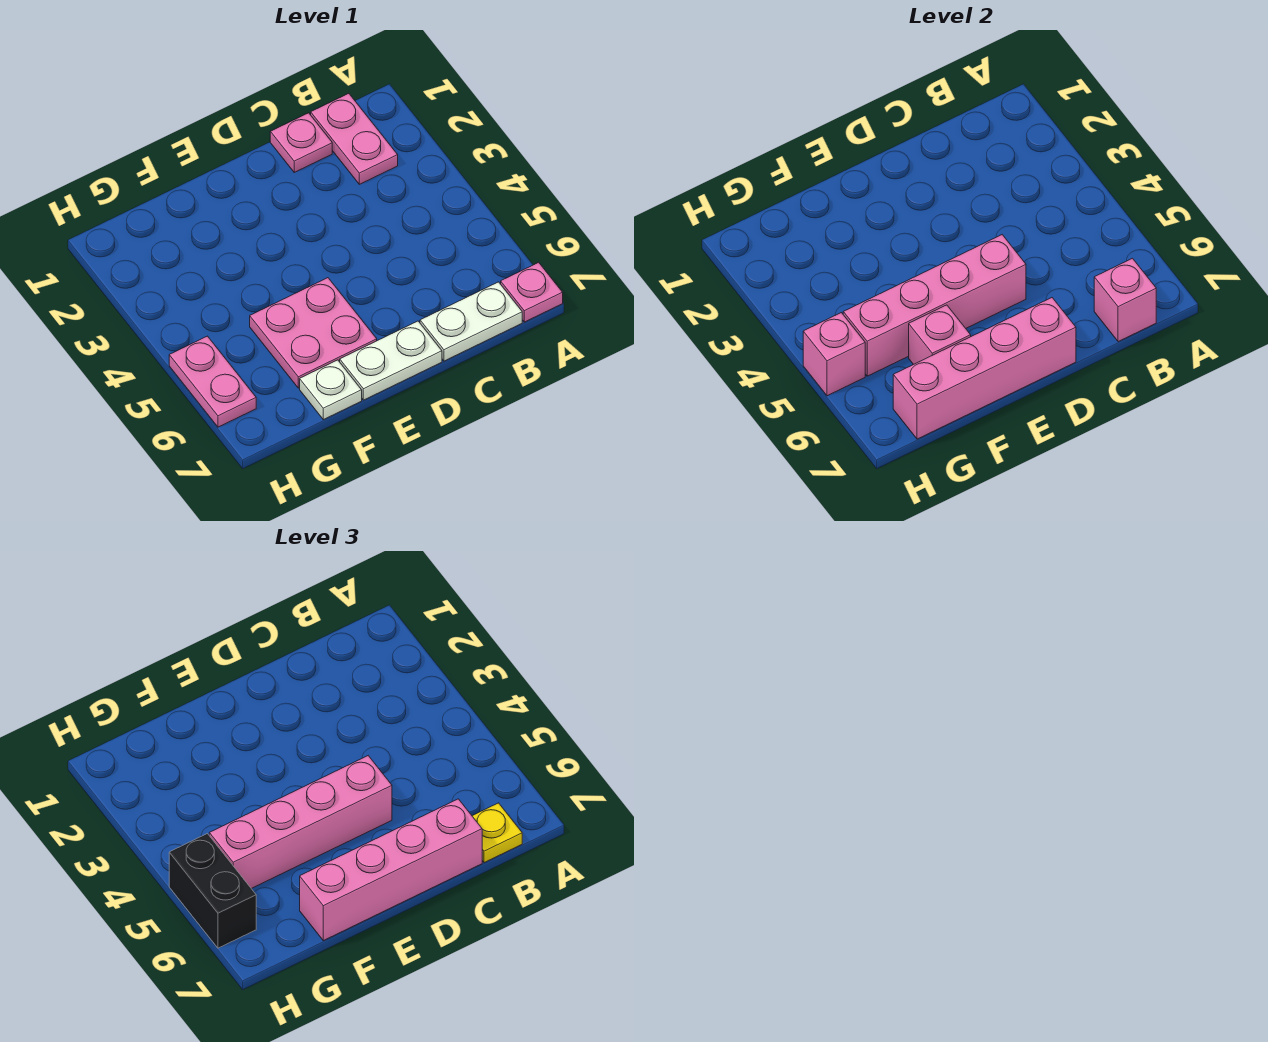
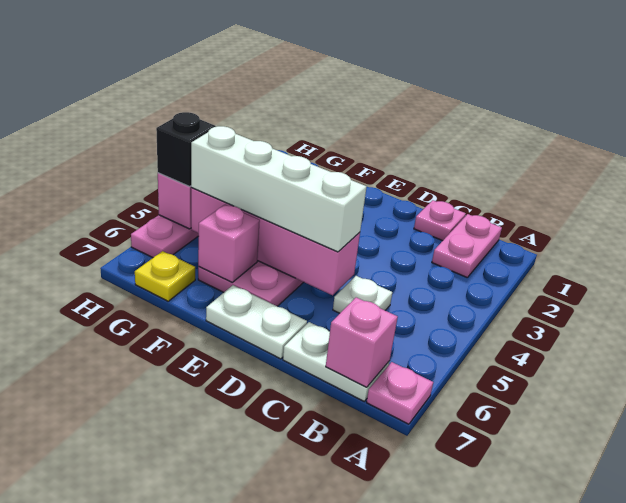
yellow plate B7 level 3 -> yellow plate G7 level 1
pink brick C7:F7 level 3 -> none
pink brick D5:G5 level 3 -> white brick D5:G5 level 3
pink brick D7:G7 level 2 -> none
white plate F7 level 1 -> white plate C5 level 1
black brick H5:H6 level 3 -> black brick H5 level 3

